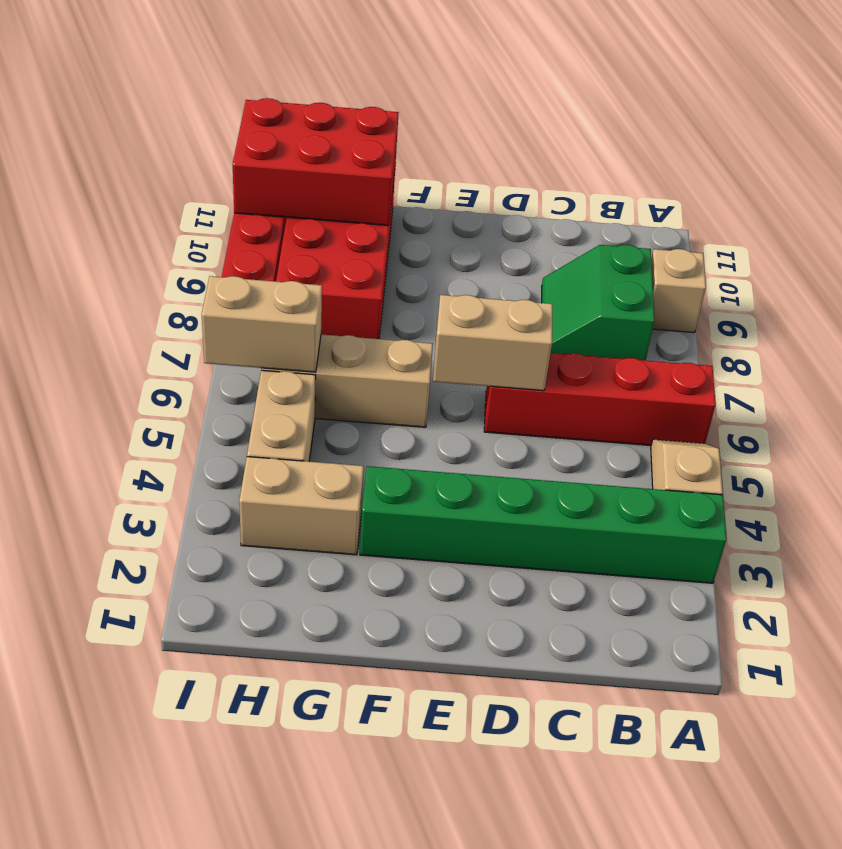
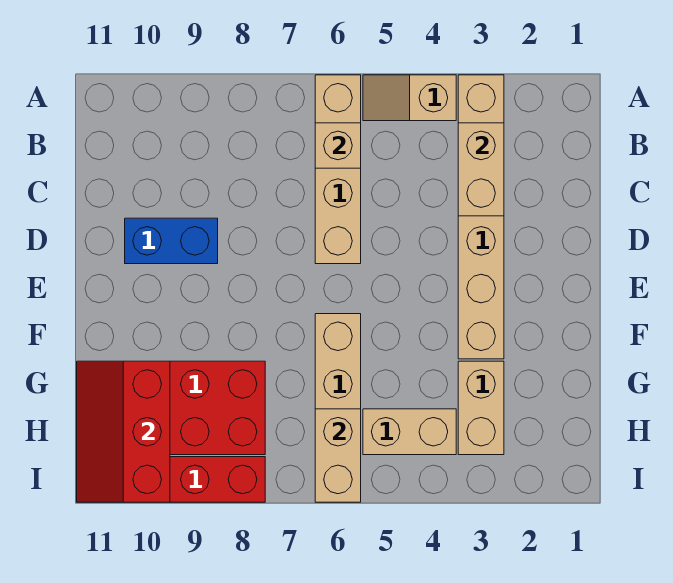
green brick A3:F3 level 1 -> tan brick A3:F3 level 1
red brick A6:D6 level 1 -> tan brick A6:D6 level 1
tan brick A9 level 1 -> tan brick B6 level 2
green slope B8:C9 level 1 top B -> none
tan brick D6:E6 level 2 -> tan brick B3:C3 level 2
none -> blue brick D9:D10 level 1
red brick G10:I11 level 2 -> red slope G10:I11 level 2 top 10

